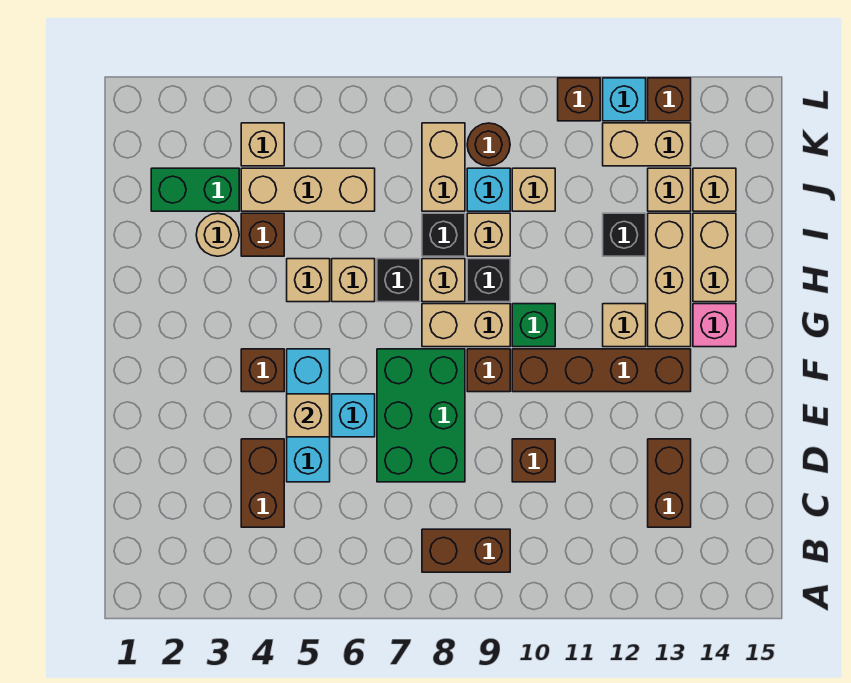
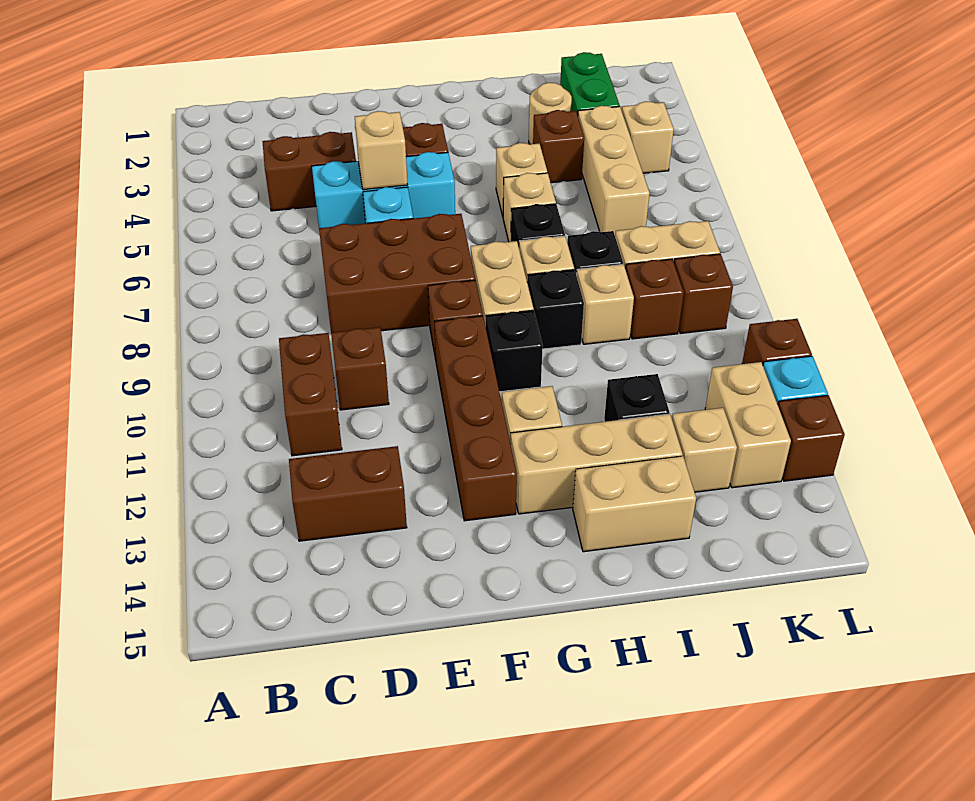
brown brick B8:B9 level 1 -> brown brick C10:C11 level 1
green brick D7:F8 level 1 -> brown brick D7:F8 level 1
green brick G10 level 1 -> black brick G10 level 1
pink brick G14 level 1 -> none
cyan brick J9 level 1 -> brown brick J9 level 1
tan brick J10 level 1 -> none
tan brick J14 level 1 -> none
brown round brick K9 level 1 -> brown brick K9 level 1

